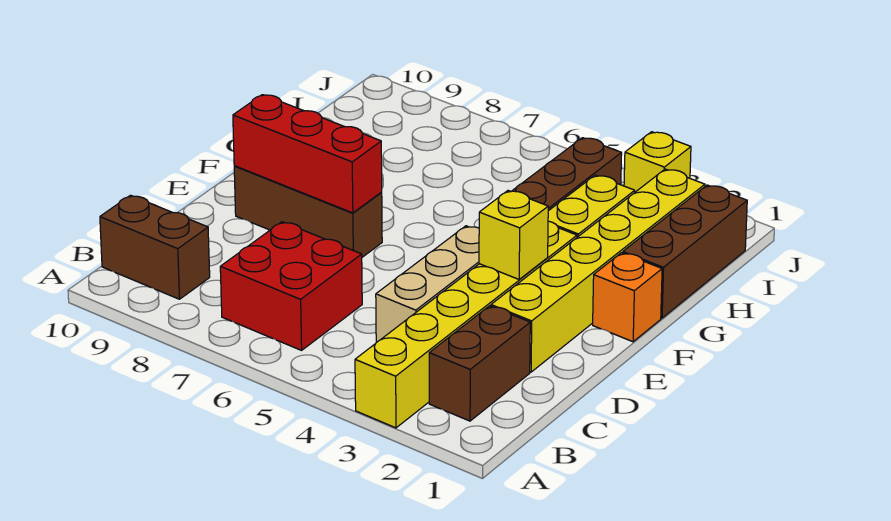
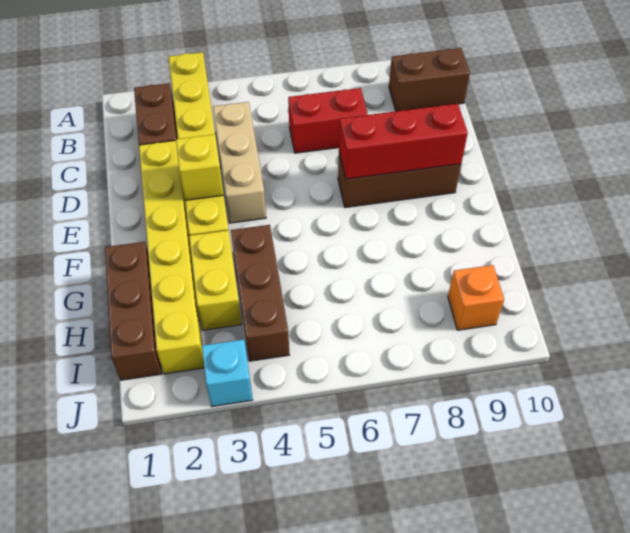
red brick B6:C7 level 1 -> red brick C6:C7 level 1
orange brick F1 level 1 -> orange brick I9 level 1
yellow brick J3 level 1 -> cyan brick J3 level 1

